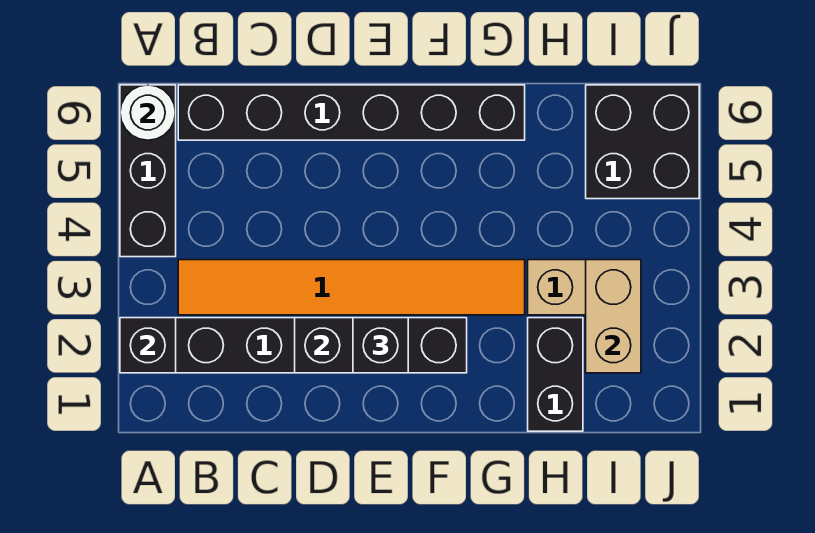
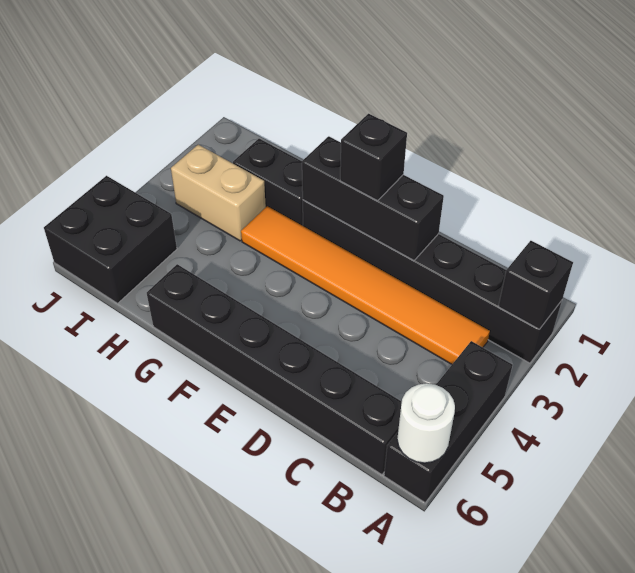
black brick H1:H2 level 1 -> black brick G2:H2 level 1
tan brick I2:I3 level 2 -> none

